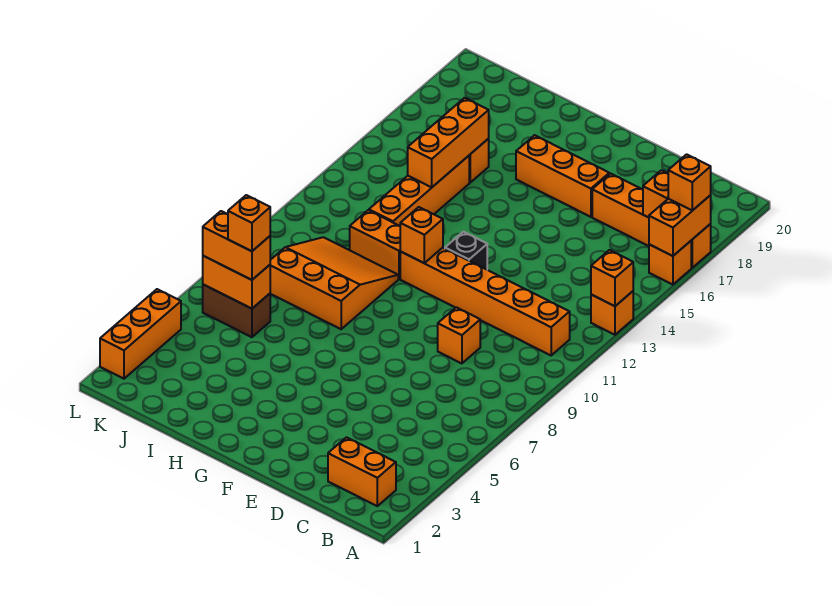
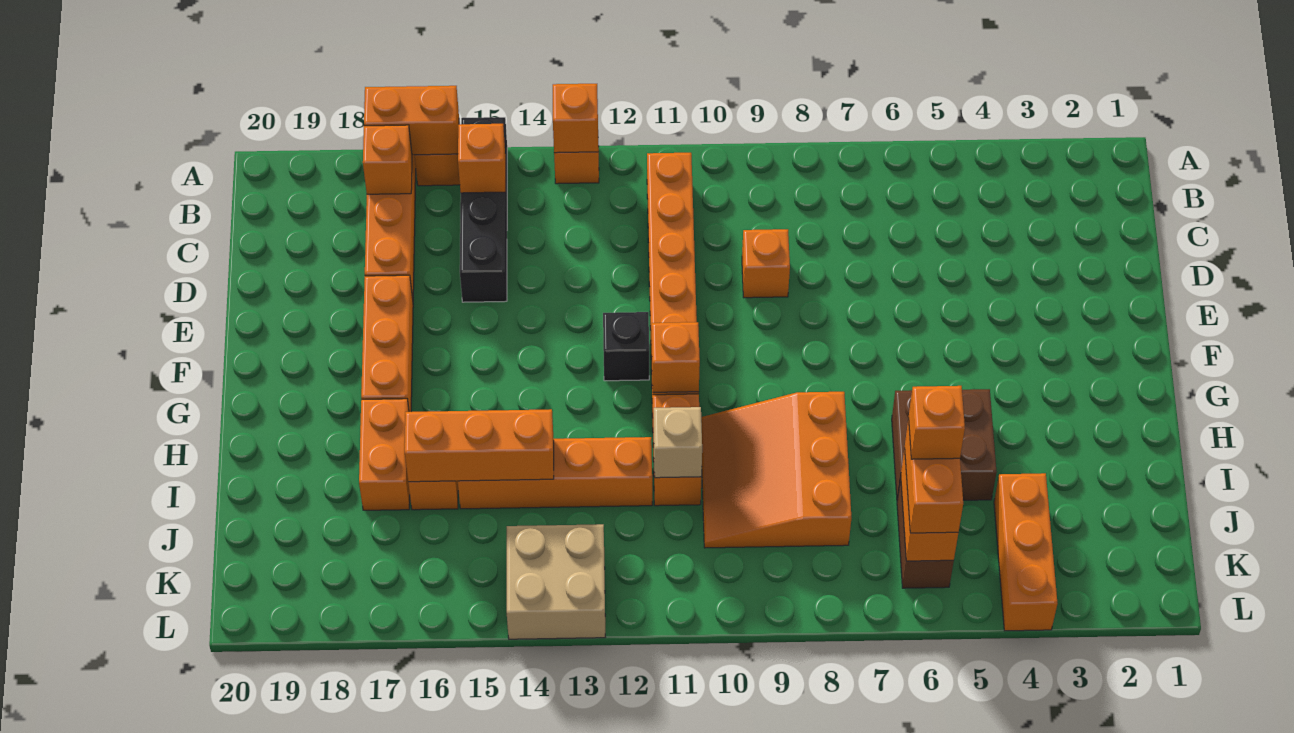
none -> black brick A15:D15 level 1
orange brick A17 level 3 -> orange brick B15 level 2
orange brick B2:C2 level 1 -> orange brick H17:I17 level 1
none -> brown brick H5:I6 level 1
none -> tan brick I11 level 2
none -> tan brick K13:L14 level 1
orange brick L2:L4 level 1 -> orange brick J4:L4 level 1

